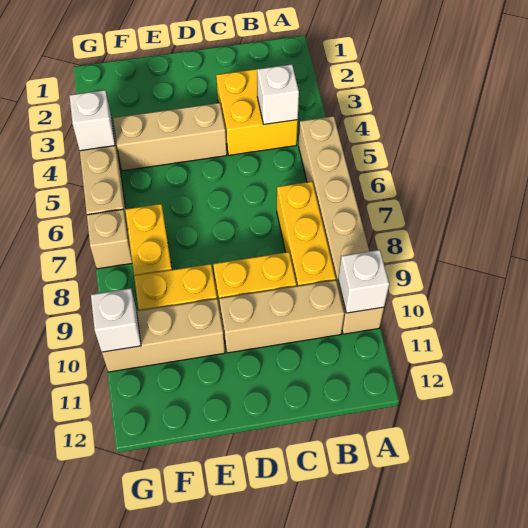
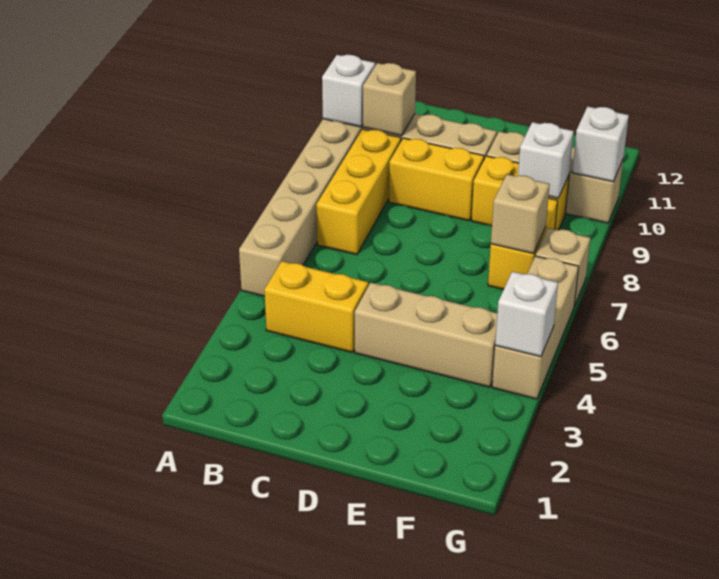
yellow brick B3:C4 level 1 -> yellow brick B4:C4 level 1
white brick B4 level 2 -> white brick F9 level 2
none -> tan brick B10 level 2
none -> tan brick F7 level 2

